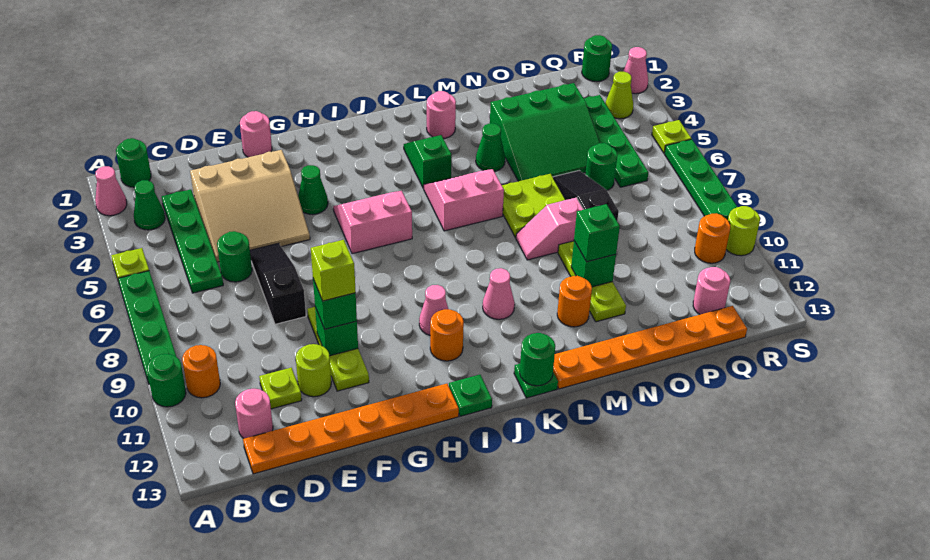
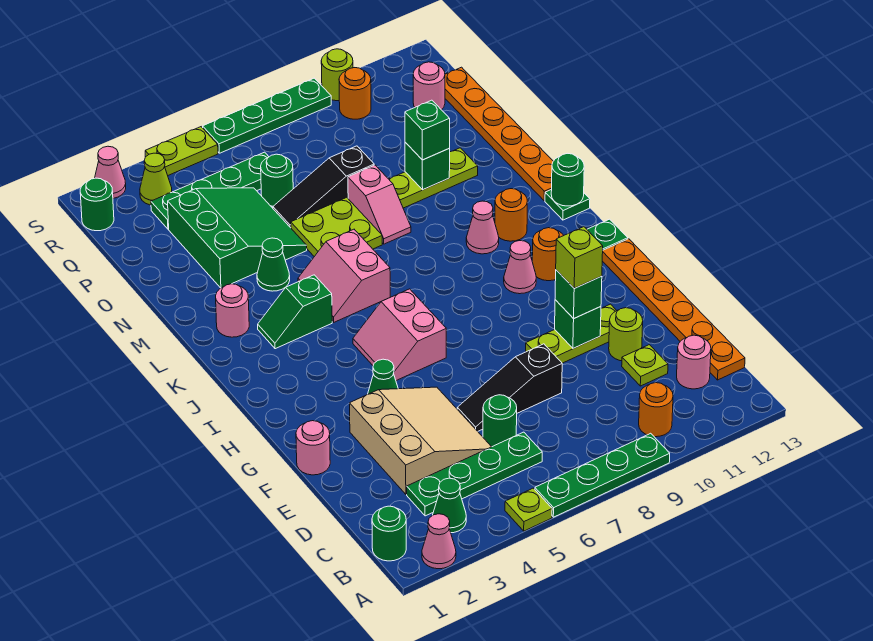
green round brick A10 level 1 -> none
orange round brick M11 level 1 -> orange round brick K11 level 1
lime plate S5 level 1 -> lime plate S4:S5 level 1

